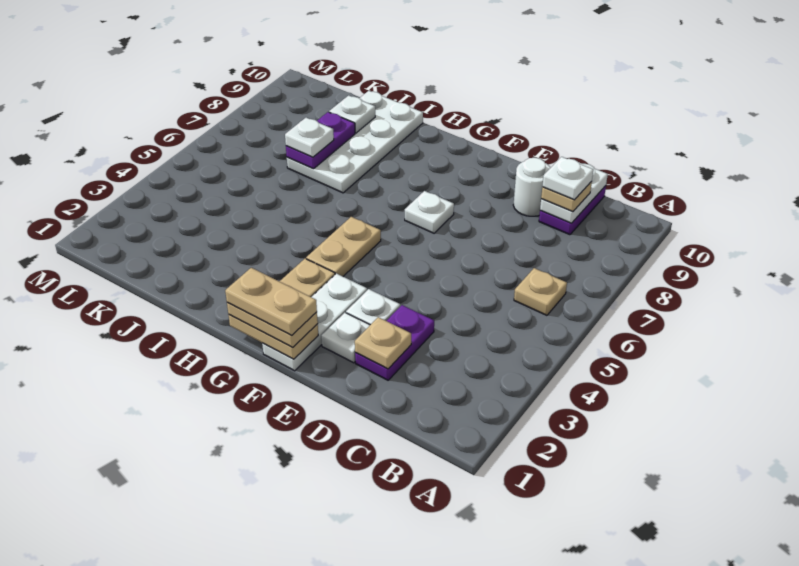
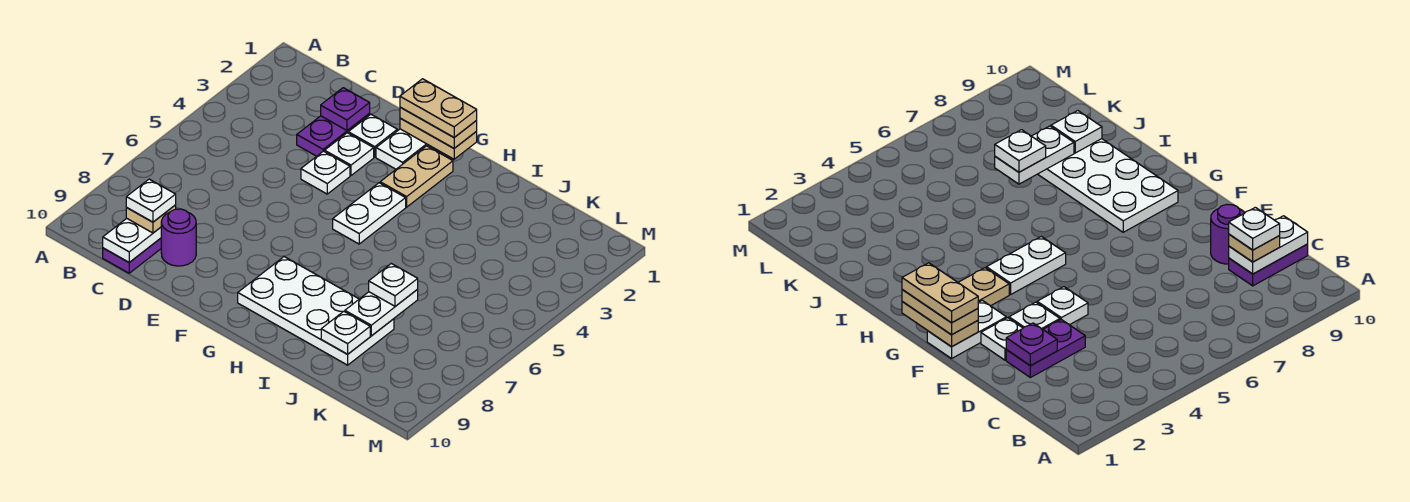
tan plate B6 level 1 -> none
tan plate D2 level 2 -> purple plate D2 level 2
white round brick D9 level 1 -> purple round brick D9 level 1
white plate F1:F3 level 1 -> white plate F1:F2 level 1
white plate F7 level 1 -> white plate E4 level 1
tan plate G4:G5 level 1 -> white plate G4:G5 level 1
white plate I7:J10 level 1 -> white plate G8:J9 level 1
purple plate J7:J8 level 2 -> white plate J7:J8 level 2

